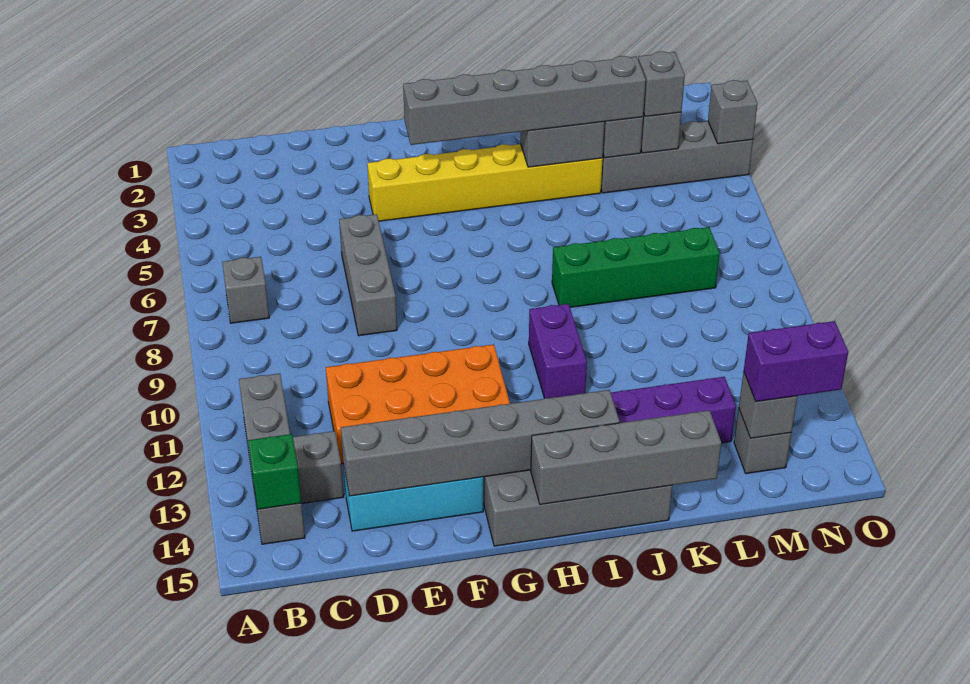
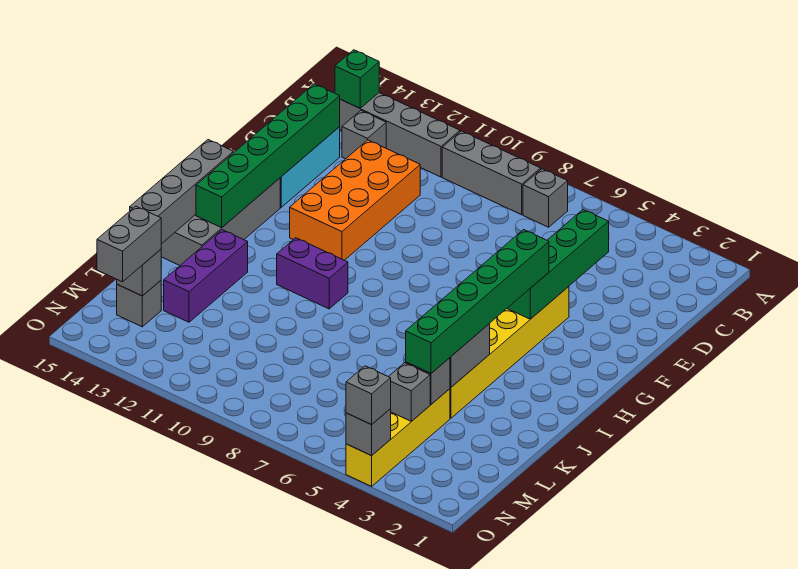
grey brick D14:I14 level 2 -> green brick D14:I14 level 2
grey brick E6:E8 level 1 -> grey brick B8:B10 level 1
grey brick G4:L4 level 3 -> green brick G4:L4 level 3
green brick J8:M8 level 1 -> green brick D4:G4 level 2
grey brick L4:O4 level 1 -> yellow brick L4:O4 level 1
grey brick M4 level 3 -> grey brick O4 level 3
purple brick M14:N14 level 3 -> grey brick M14:N14 level 3

